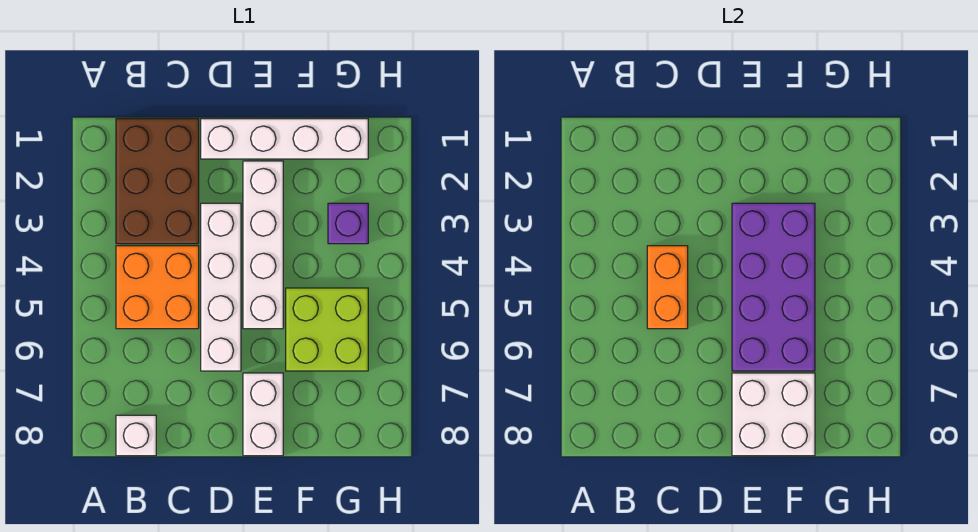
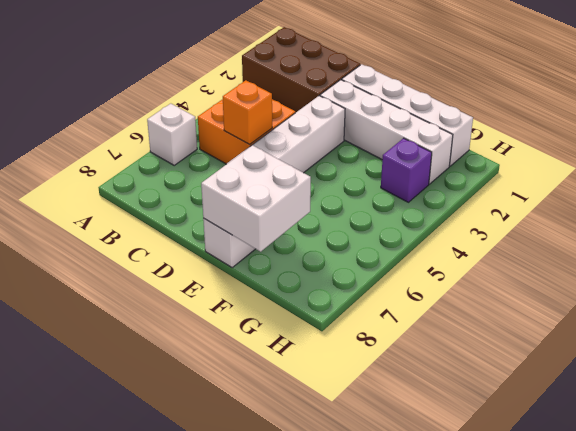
brown brick B1:C3 level 1 -> brown brick A1:C2 level 1
white brick B8 level 1 -> white brick A6 level 1
orange brick C4:C5 level 2 -> orange brick C5 level 2
white brick E2:E5 level 1 -> white brick D2:G2 level 1
purple brick E3:F6 level 2 -> none
lime brick F5:G6 level 1 -> none

